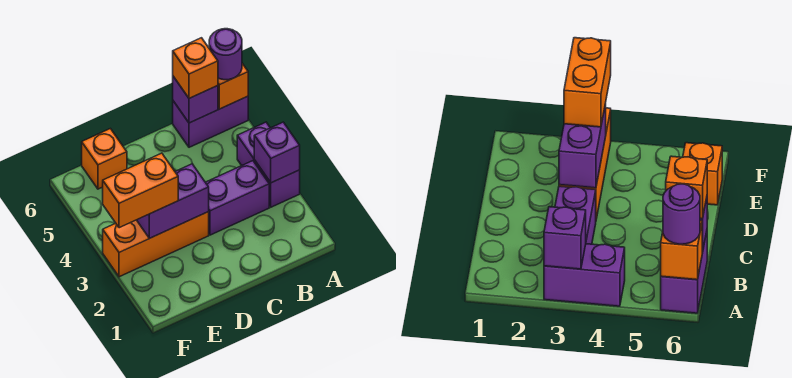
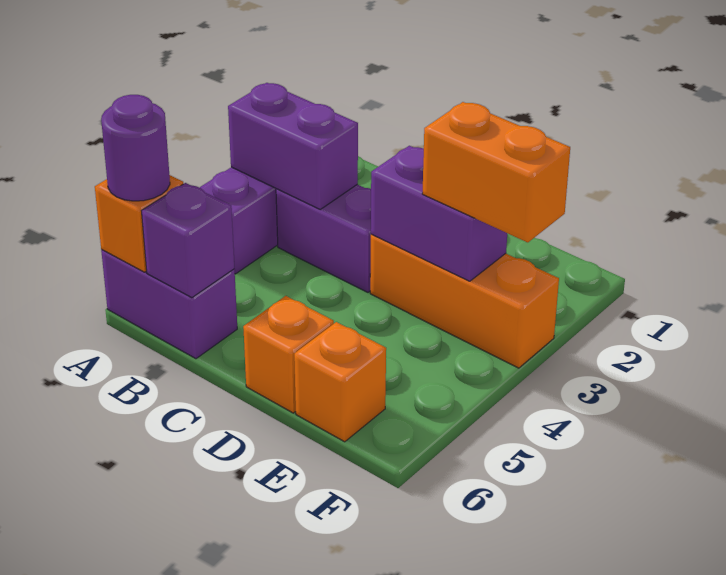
purple brick A3 level 2 -> purple brick A3:B3 level 2
orange brick B6 level 3 -> orange brick D6 level 1

